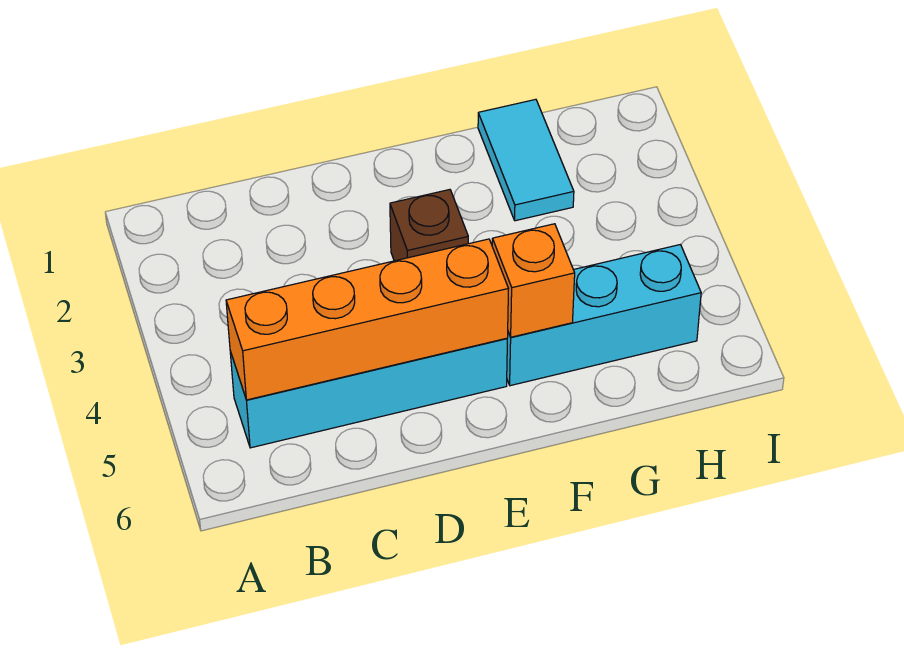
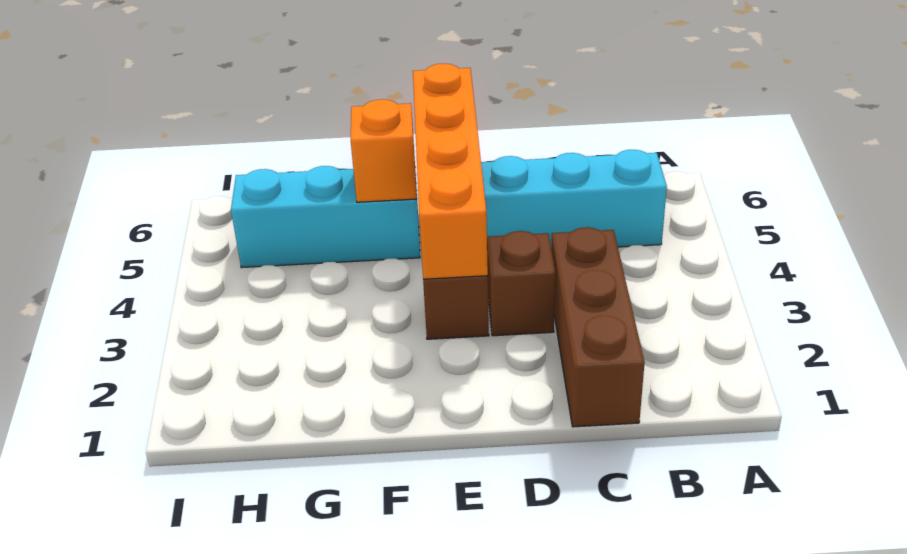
orange brick B5:E5 level 2 -> orange brick E3:E6 level 2
none -> brown brick C1:C3 level 1
none -> brown brick D3 level 1
cyan tile G1:G2 level 1 -> none

